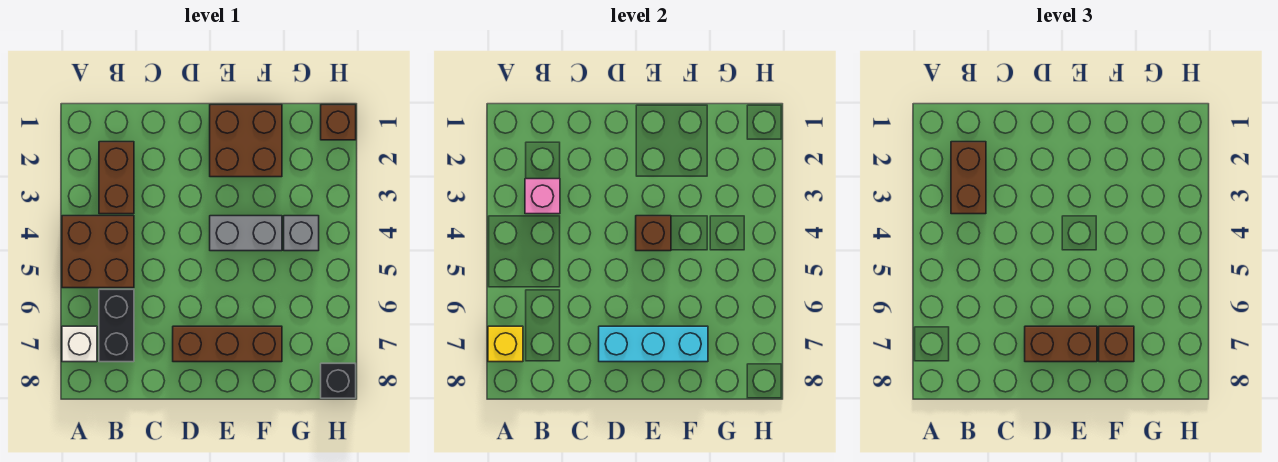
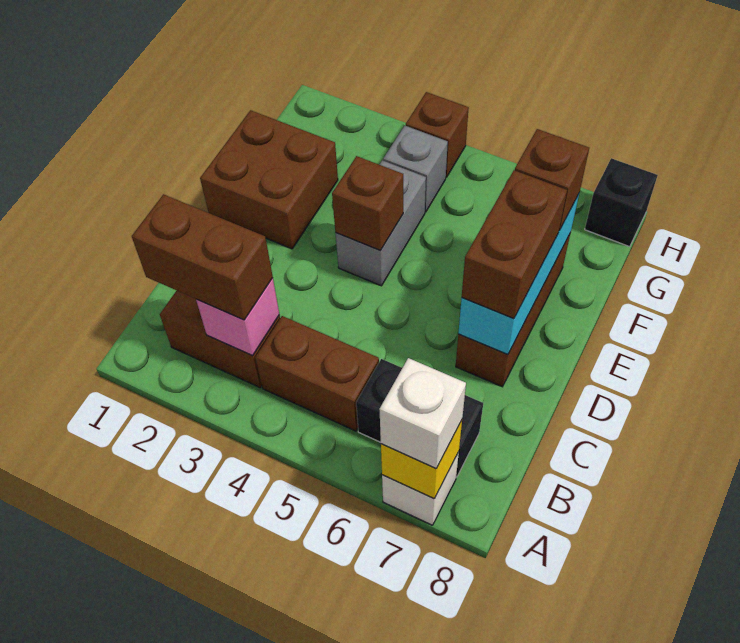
brown brick A4:B5 level 1 -> brown brick B4:B5 level 1
none -> white brick A7 level 3
brown brick H1 level 1 -> brown brick H4 level 1

